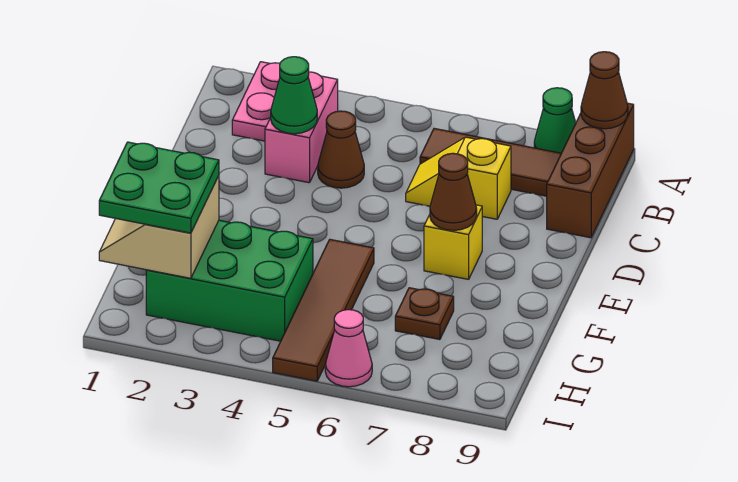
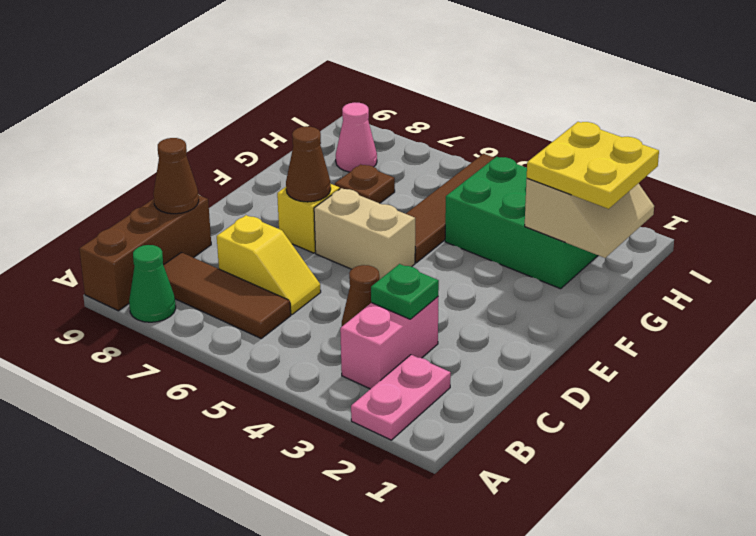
brown cone A9 level 2 -> brown cone C9 level 2
green cone C3 level 2 -> green plate C3 level 2
none -> tan brick E5:E6 level 1
green plate G1:H2 level 3 -> yellow plate G1:H2 level 3
pink cone I6 level 1 -> pink cone H8 level 1

